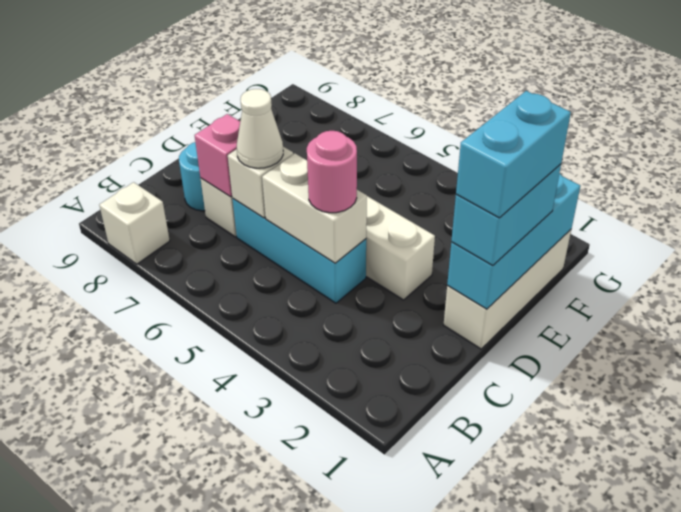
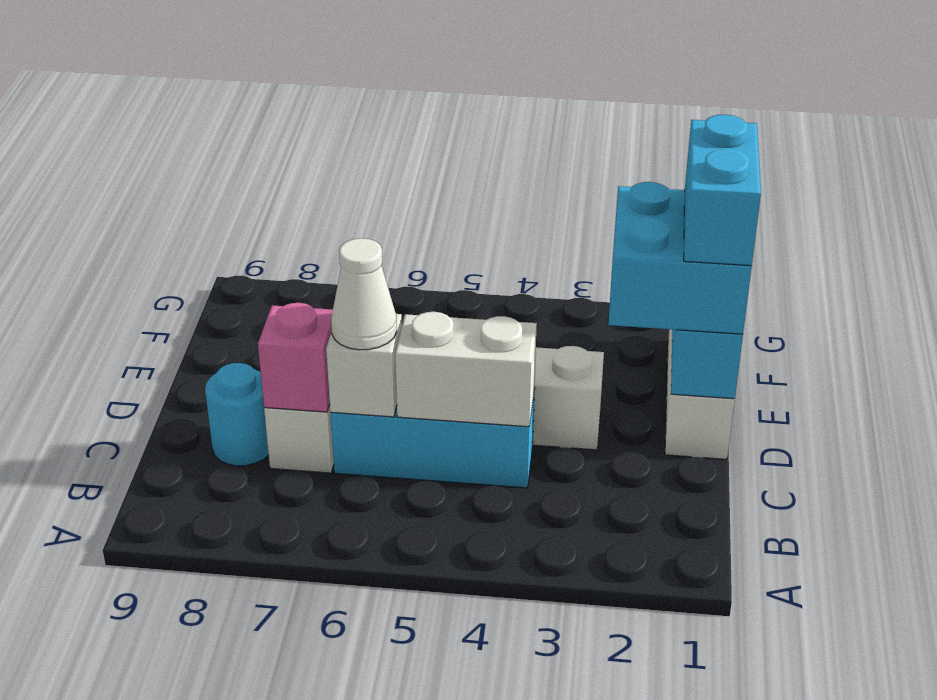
white brick A8 level 1 -> none
pink round brick C4 level 3 -> none
cyan brick D1:E1 level 3 -> cyan brick D1:E2 level 3

